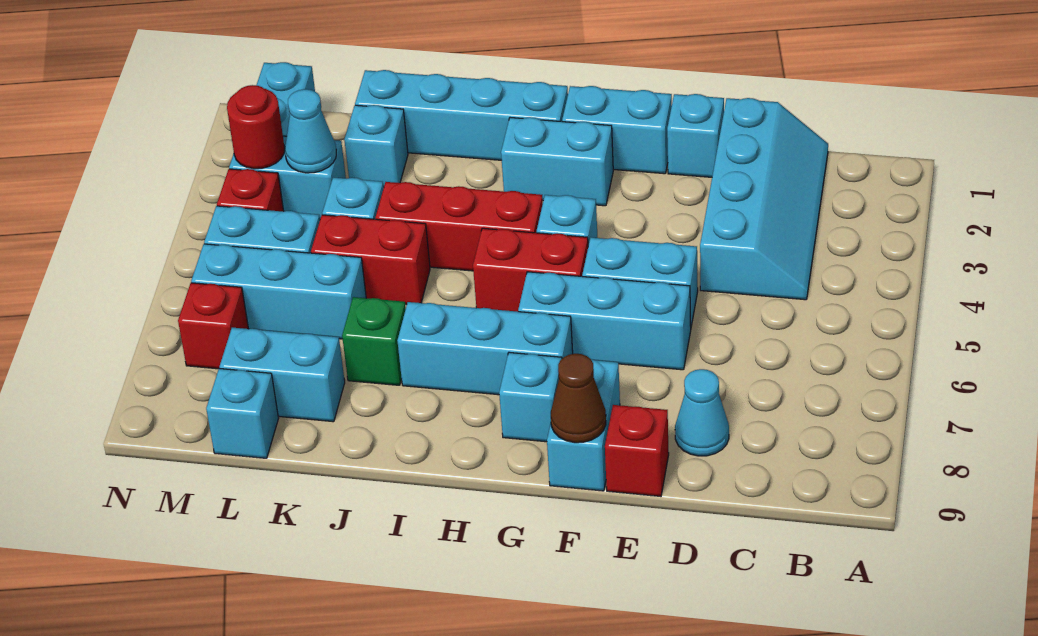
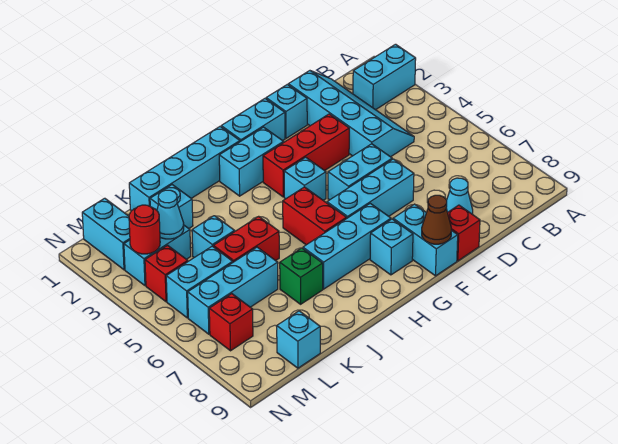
red brick G5:H5 level 1 -> red brick H5:H6 level 1
red brick H4:J4 level 1 -> red brick E3:G3 level 1
cyan brick K8:L8 level 1 -> cyan brick A2:B2 level 1

